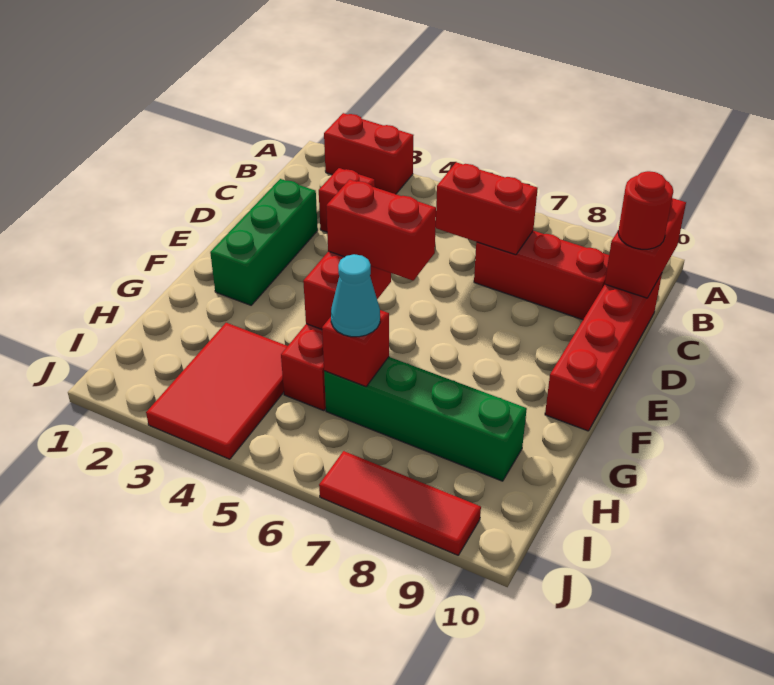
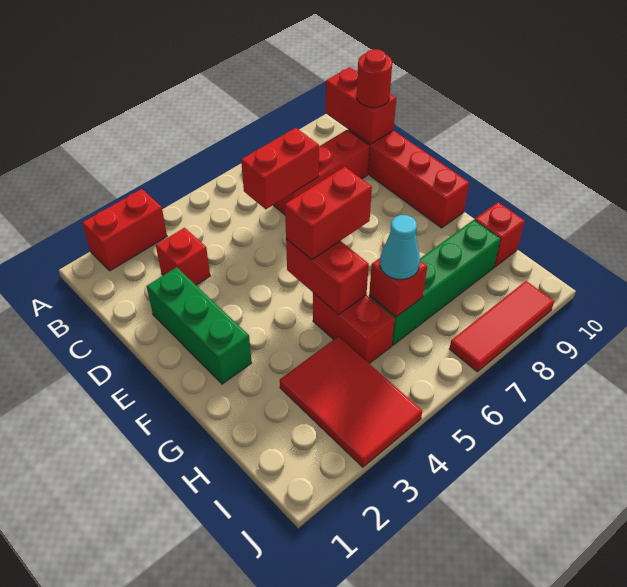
none -> red brick H10 level 1

